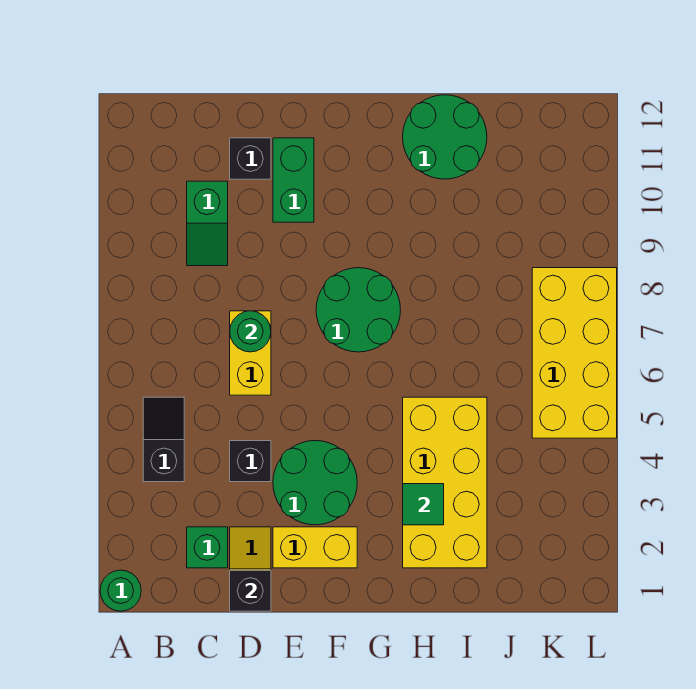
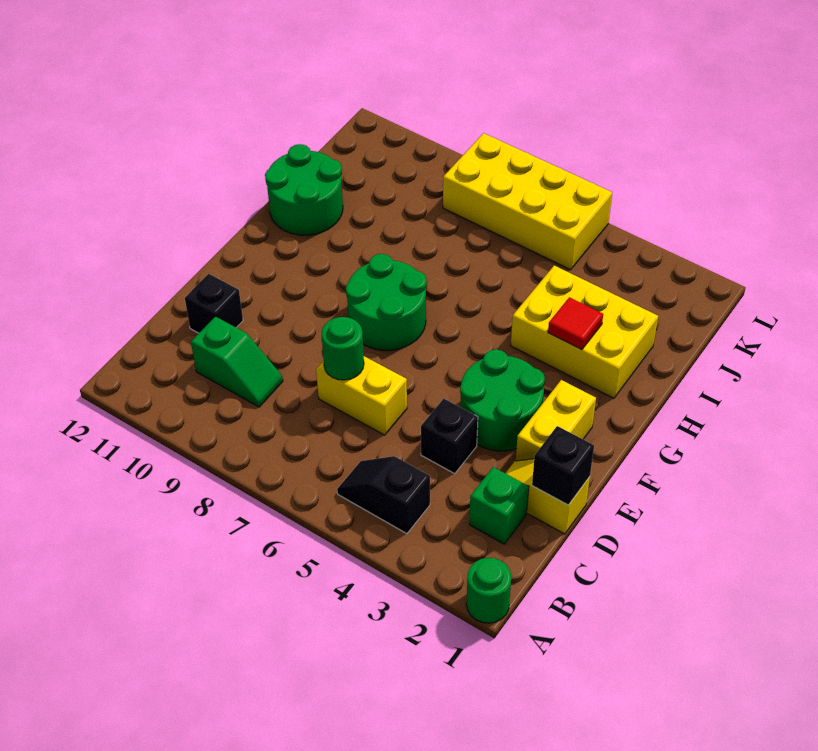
green brick E10:E11 level 1 -> none
yellow brick H2:I5 level 1 -> yellow brick H2:I4 level 1
green tile H3 level 2 -> red tile H3 level 2

